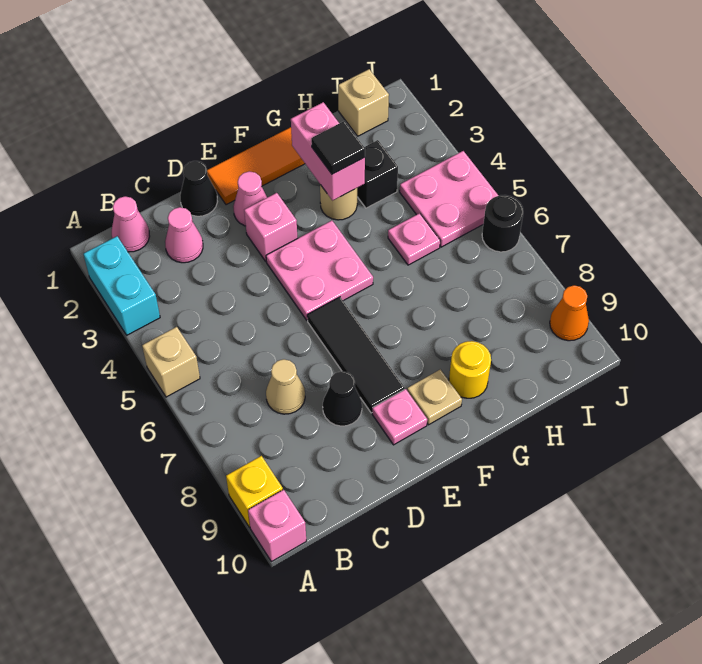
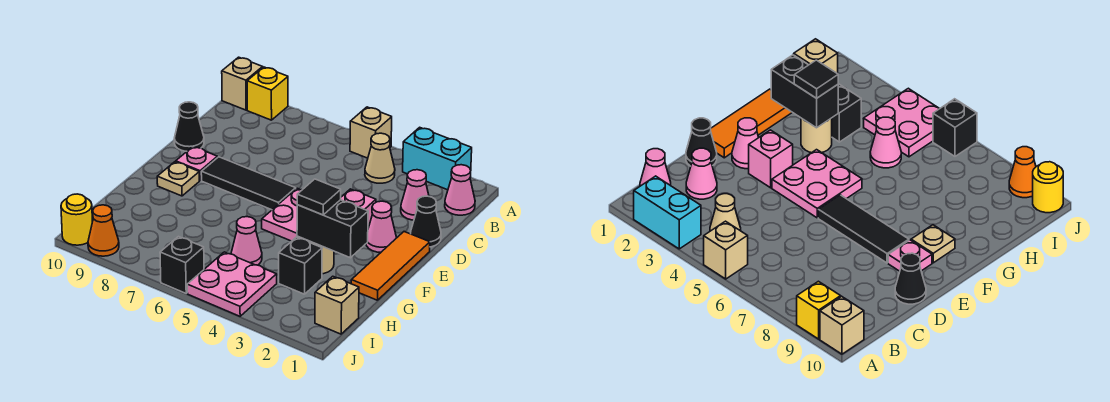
pink brick A10 level 1 -> tan brick A10 level 1
tan cone C7 level 1 -> tan cone B4 level 1
black cone D8 level 1 -> black cone D10 level 1
pink brick G2:G3 level 2 -> black brick G2:G3 level 2
yellow round brick G9 level 1 -> yellow round brick J10 level 1
pink plate H5 level 1 -> pink cone H5 level 1
black round brick J6 level 1 -> black brick J6 level 1

